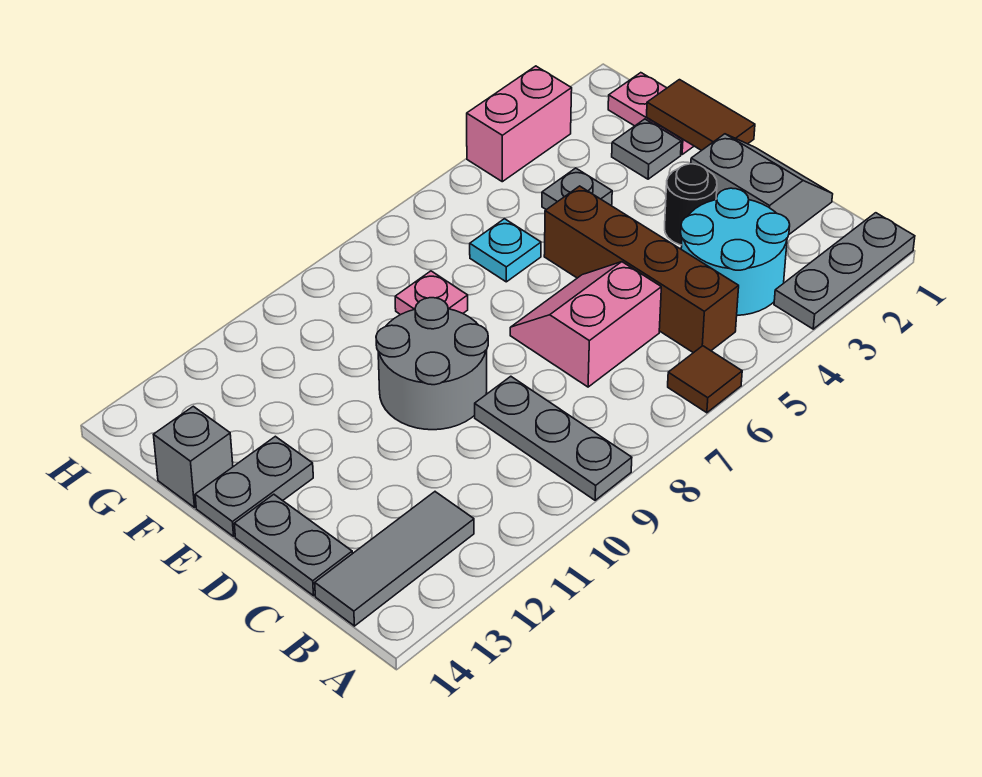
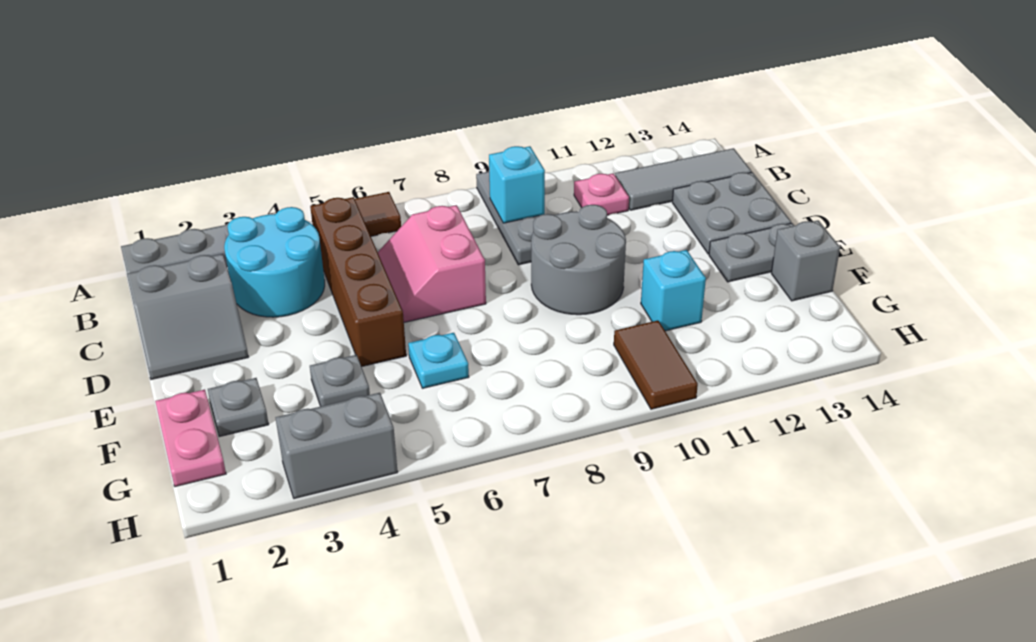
none -> cyan brick B9 level 2
grey slope C1:D2 level 1 top 2 -> grey slope C1:D2 level 1 top C
pink slope C6:D7 level 1 top C -> pink slope C6:D7 level 1 top 7
grey plate C14:D14 level 1 -> grey plate C13:D14 level 1
black round brick D3 level 1 -> none
brown tile E1:F1 level 2 -> brown tile G10:H10 level 1
pink plate F8 level 1 -> pink plate B11 level 1
none -> cyan brick F11 level 1
pink brick H3:H4 level 1 -> grey brick H3:H4 level 1

